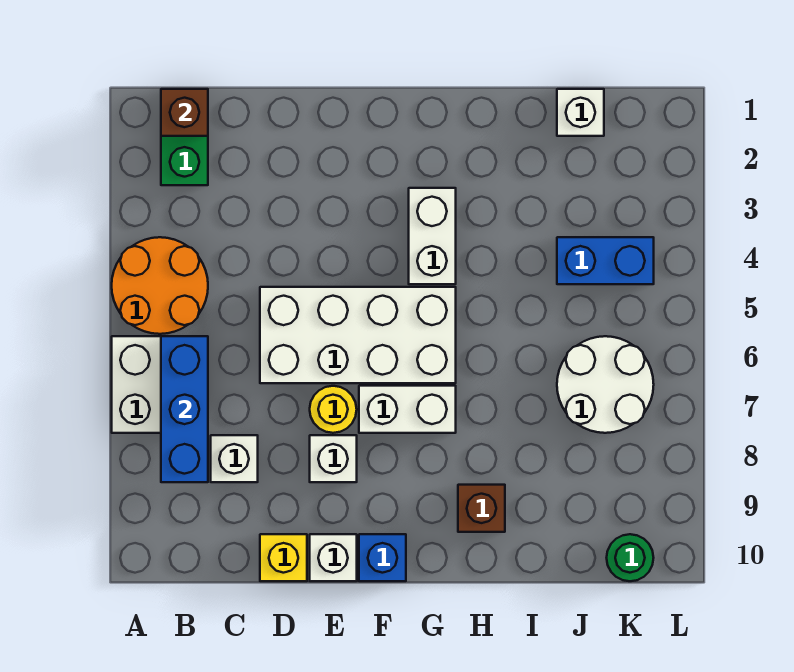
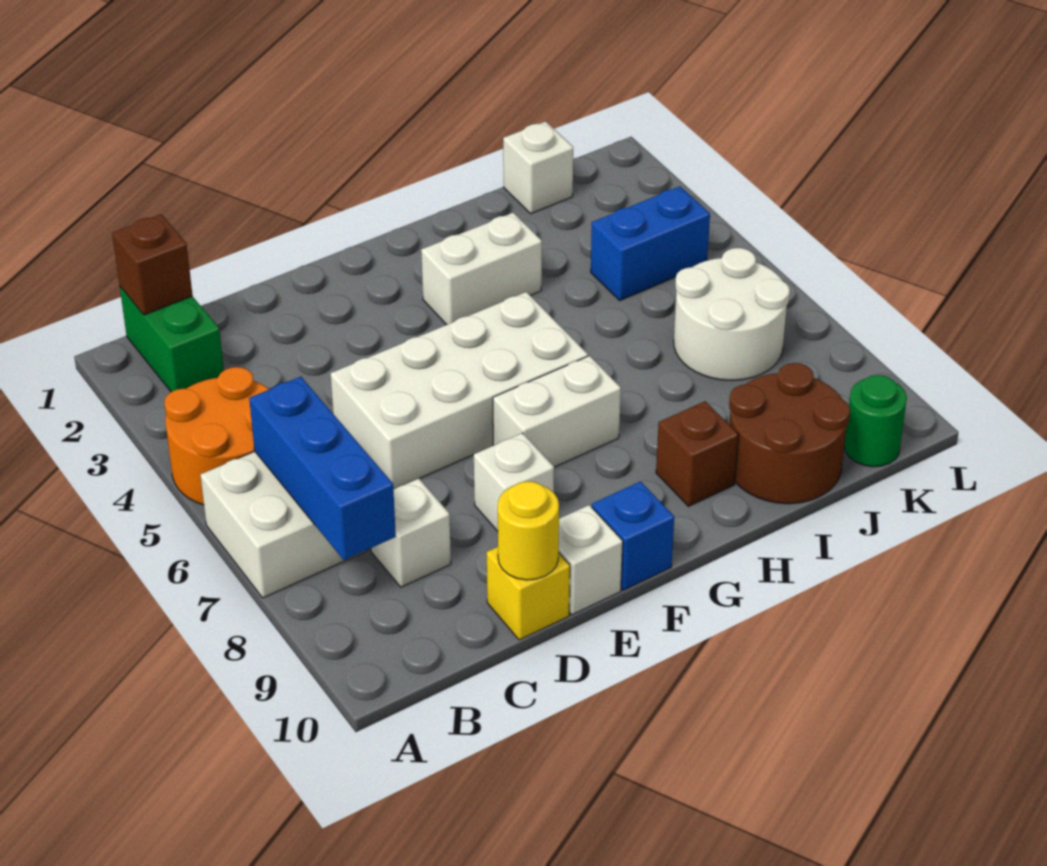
yellow round brick E7 level 1 -> yellow round brick D10 level 2
white brick G3:G4 level 1 -> white brick G3:H3 level 1
none -> brown round brick I9:J10 level 1

